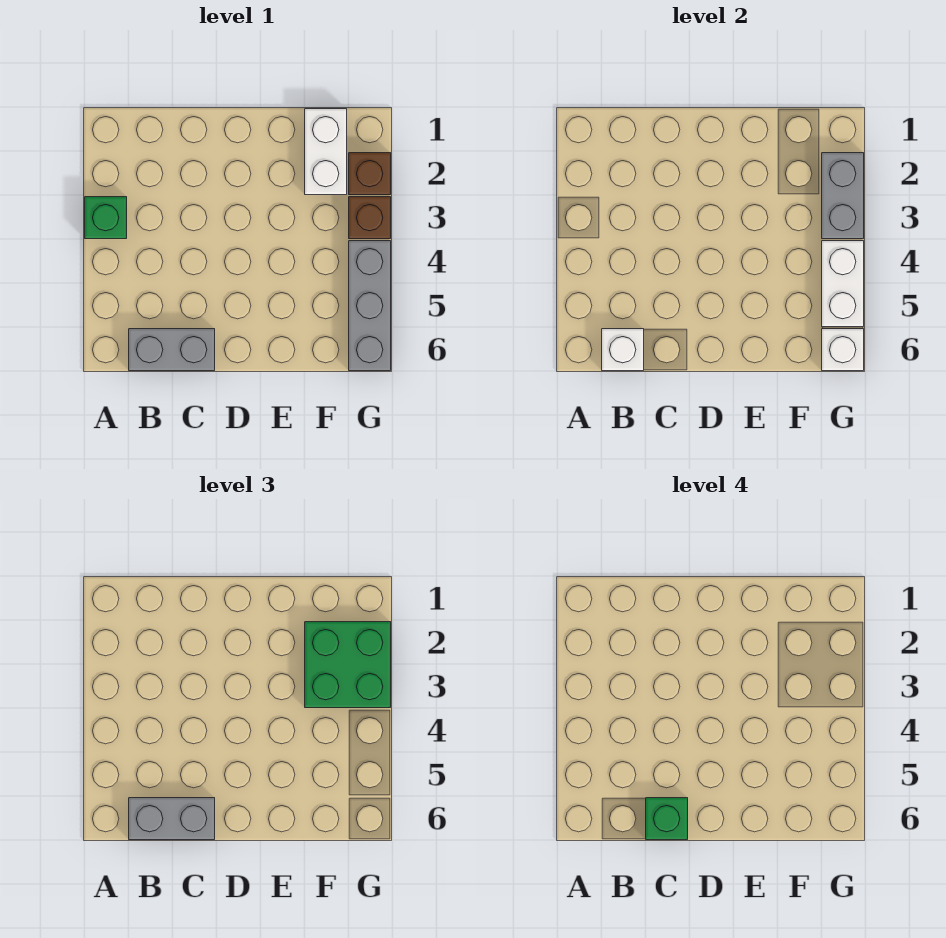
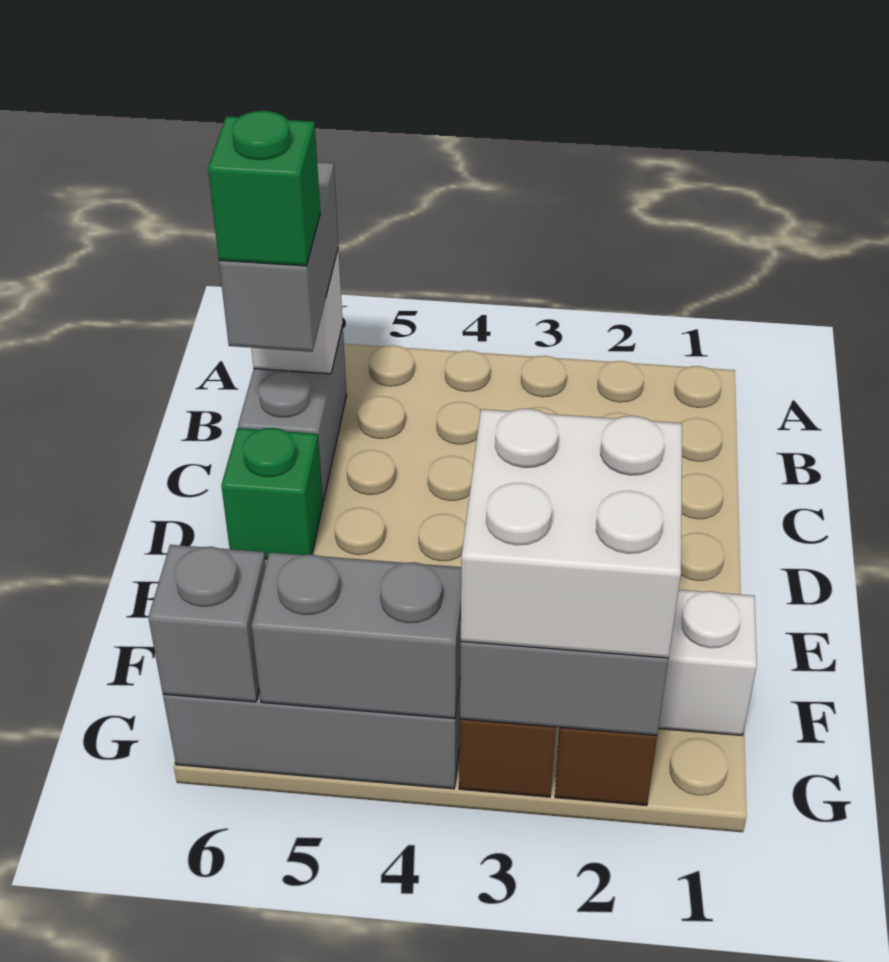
green brick A3 level 1 -> green brick D6 level 1
green brick F2:G3 level 3 -> white brick F2:G3 level 3
white brick G4:G5 level 2 -> grey brick G4:G5 level 2
white brick G6 level 2 -> grey brick G6 level 2

